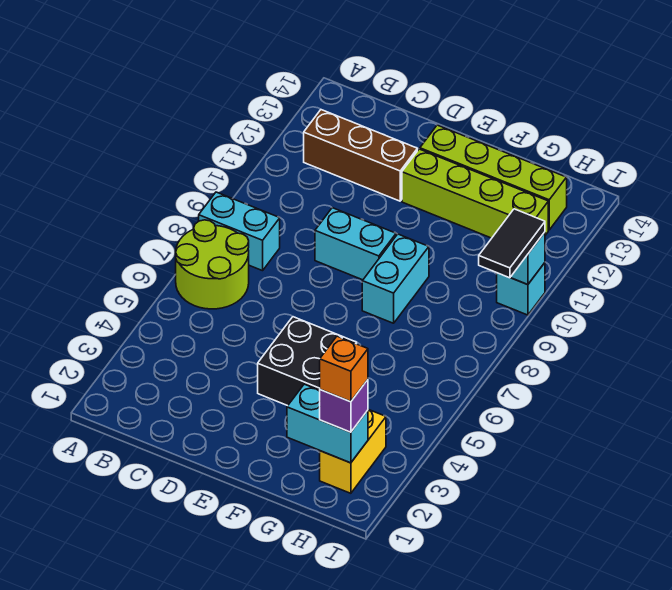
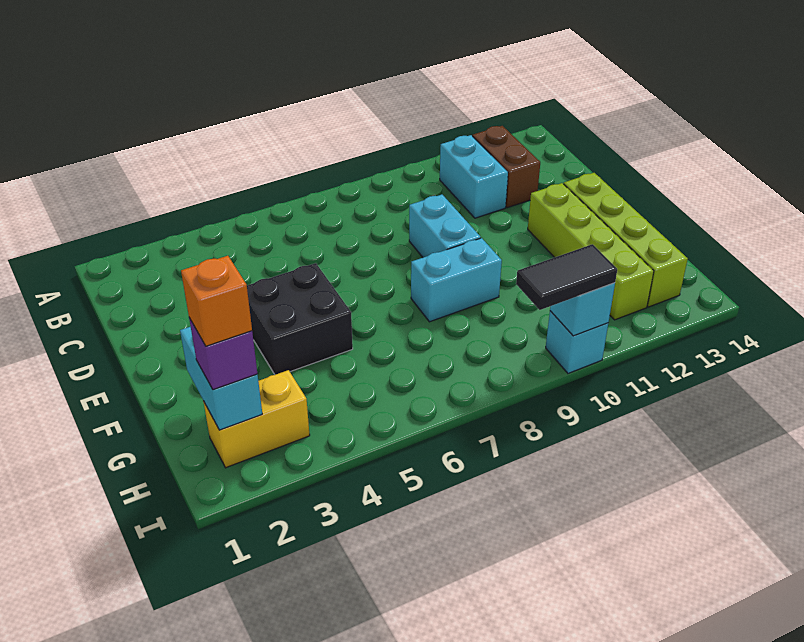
lime round brick A6:B7 level 1 -> none
cyan brick A8:B8 level 1 -> cyan brick B11:C11 level 1
brown brick B12:D12 level 1 -> brown brick B12:C12 level 1

